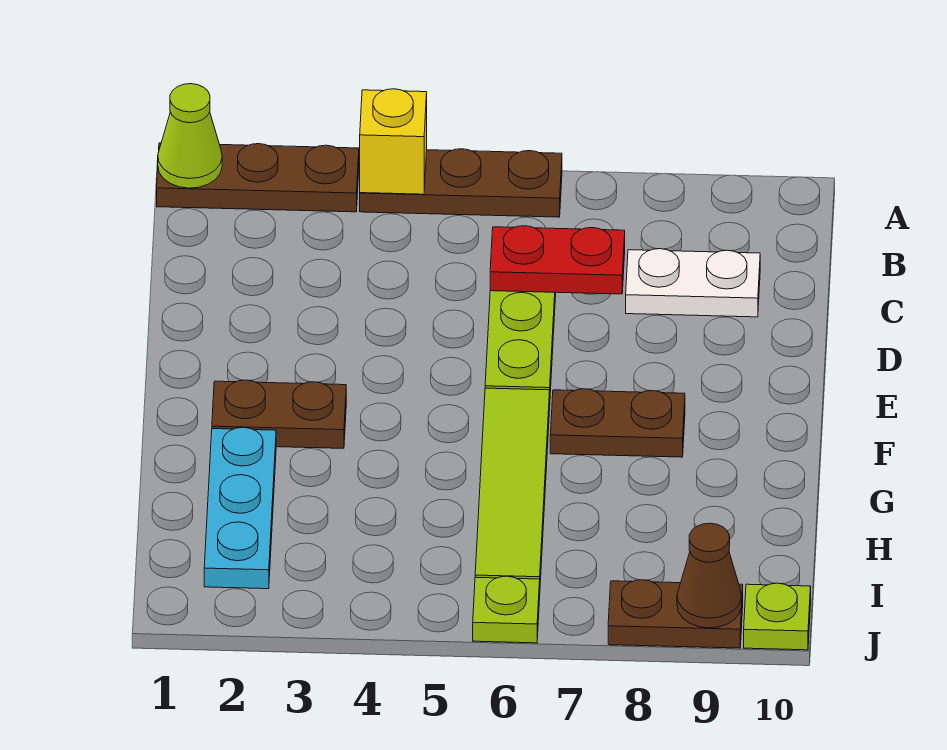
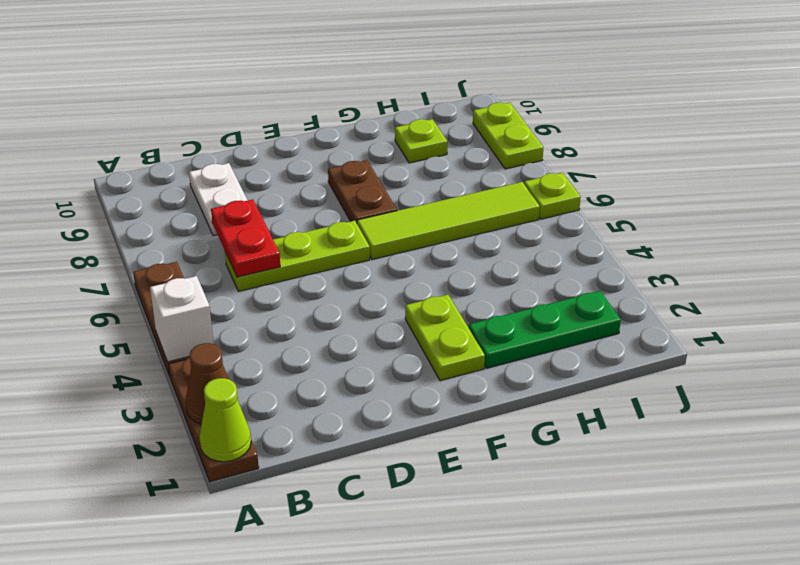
yellow brick A4 level 2 -> white brick A4 level 2
brown plate F2:F3 level 1 -> lime plate F2:F3 level 1
cyan plate G2:I2 level 1 -> green plate G2:I2 level 1
brown plate J8:J9 level 1 -> lime plate J8:J9 level 1
brown cone J9 level 2 -> brown cone A2 level 2
lime plate J10 level 1 -> lime plate H9 level 1

